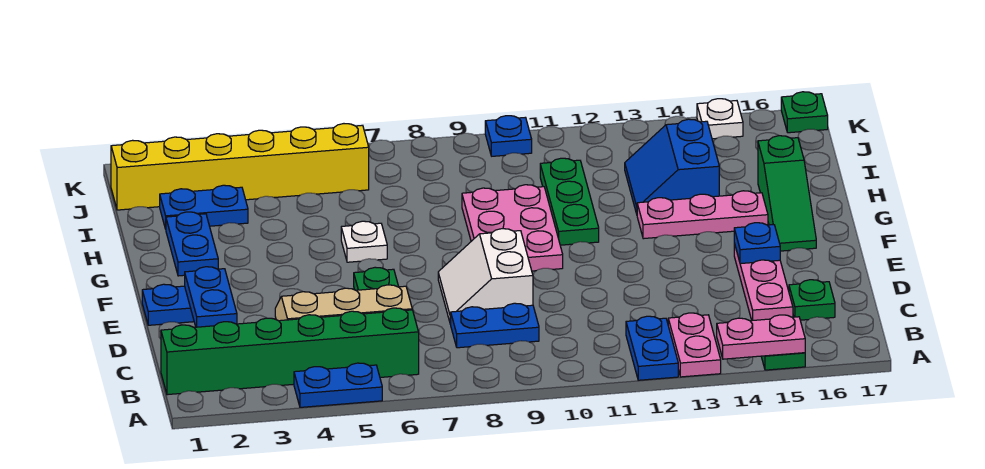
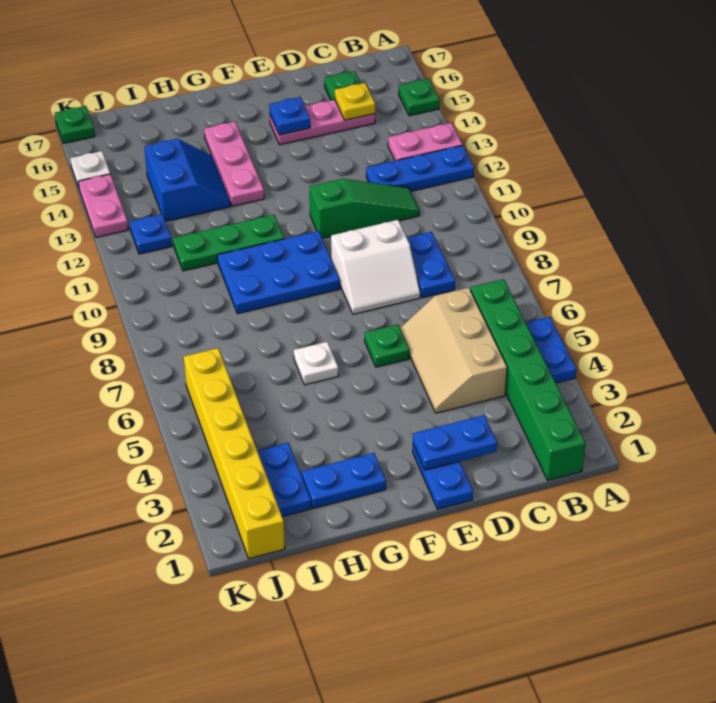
blue plate A12:B12 level 1 -> blue plate A12:C12 level 1
pink plate A14:A15 level 2 -> pink plate K13:K14 level 1
none -> yellow plate C15 level 2
pink plate F9:H10 level 1 -> blue plate F9:H10 level 1
green slope F16:H16 level 1 top H -> green slope C11:E11 level 1 top E
blue slope H13:I14 level 1 top 14 -> blue slope H13:I14 level 1 top I
blue plate K10 level 1 -> blue plate J12 level 1

